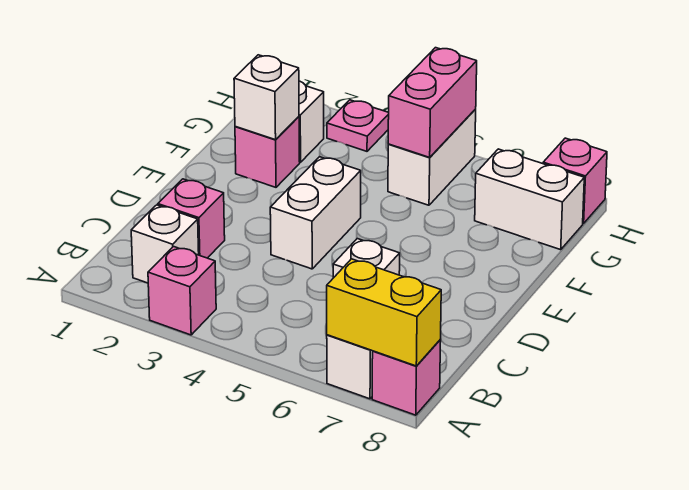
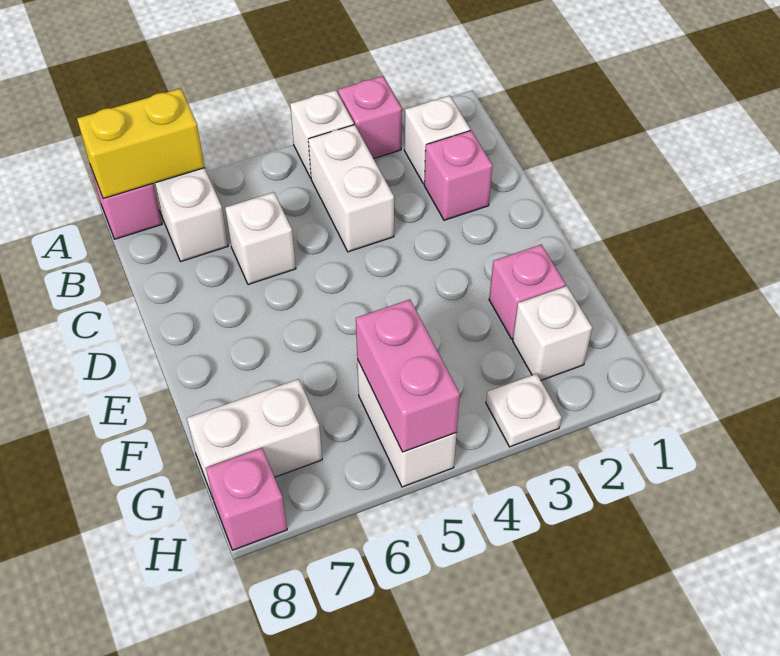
white brick D4:E4 level 1 -> white brick B4:C4 level 1
white brick F2 level 2 -> white brick A4 level 1
pink plate H3 level 1 -> white plate H3 level 1

